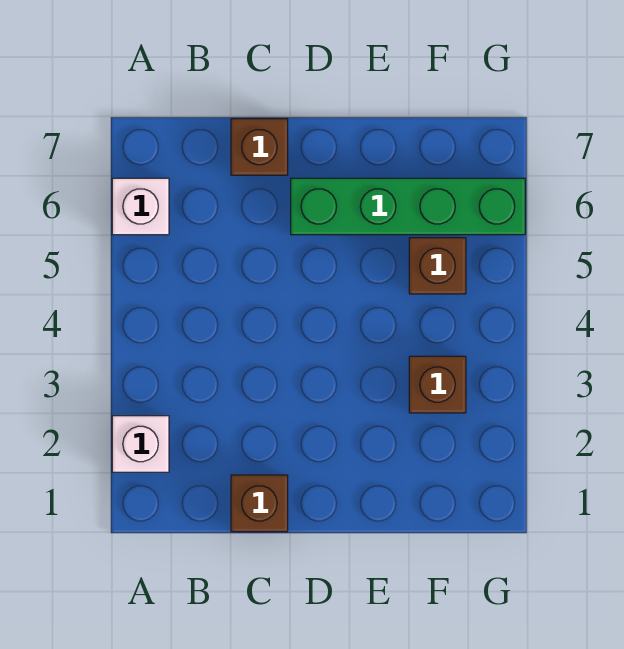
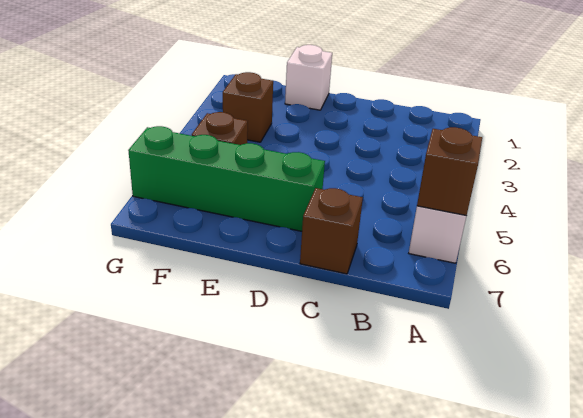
white brick A2 level 1 -> white brick E1 level 1
brown brick C1 level 1 -> brown brick A6 level 2

